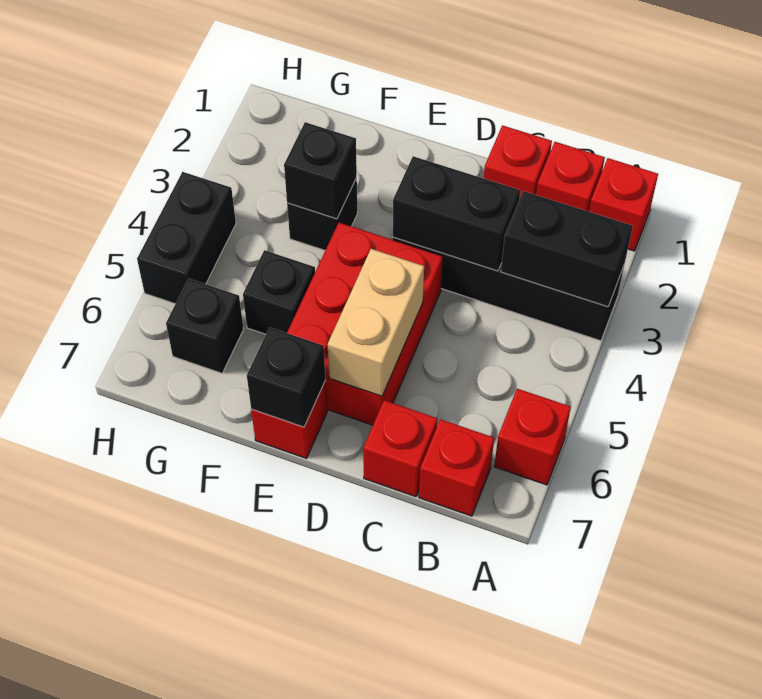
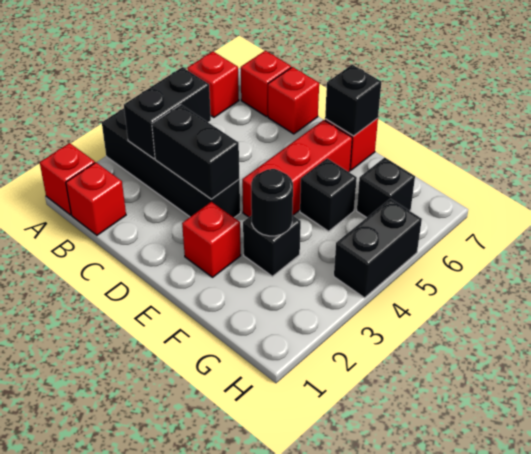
black brick A3:B3 level 2 -> black brick B3:B4 level 2
red brick C1 level 1 -> red brick E2 level 1
red brick D4:E6 level 1 -> red brick E4:E6 level 1
tan brick D5:D6 level 2 -> none
black brick F3 level 2 -> black round brick F3 level 2

